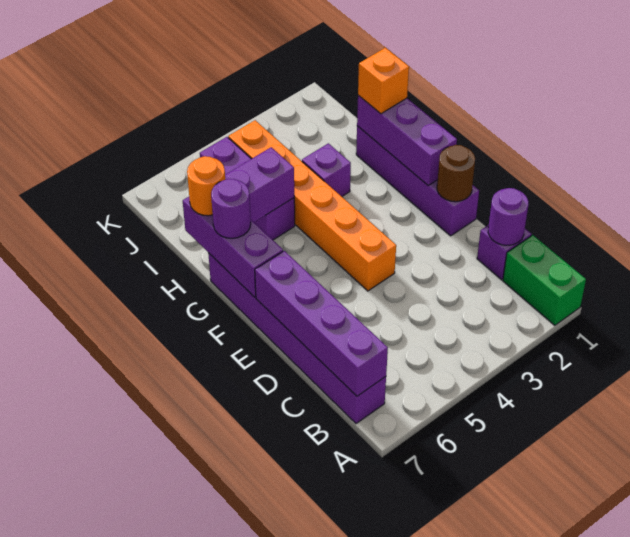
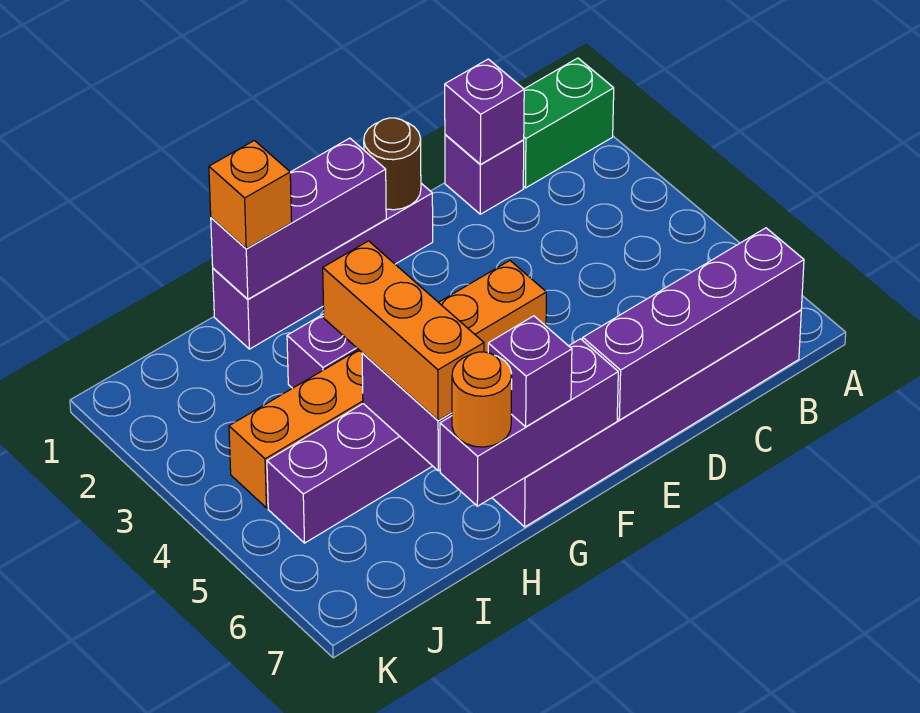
purple round brick C1 level 2 -> purple brick C1 level 2
purple round brick G7 level 3 -> purple brick G7 level 3
none -> orange brick H4:H6 level 3

